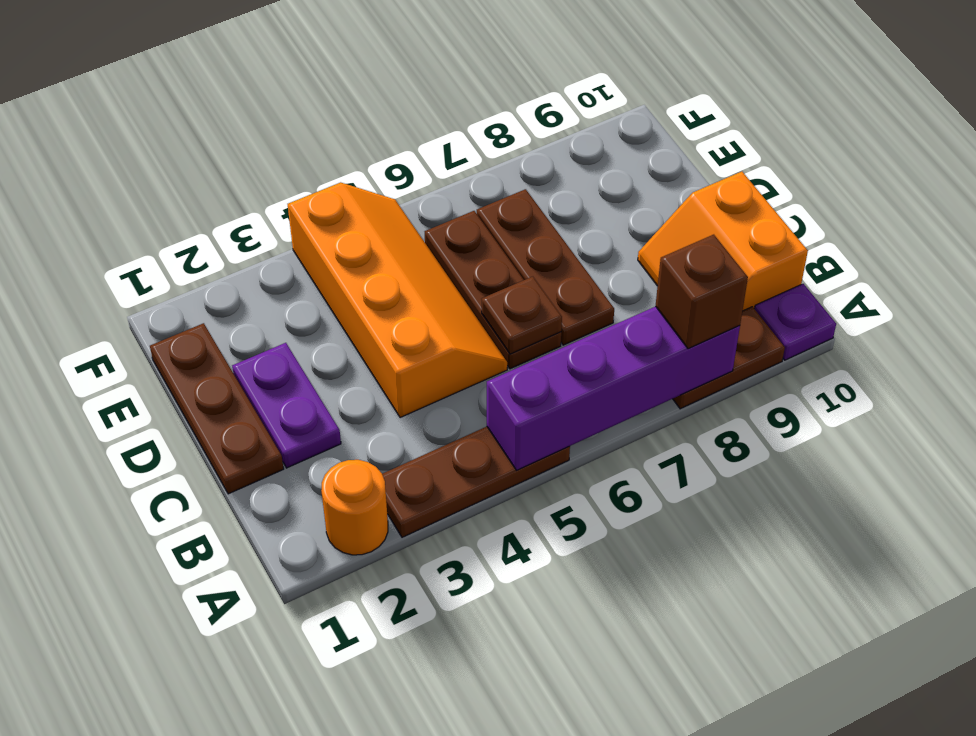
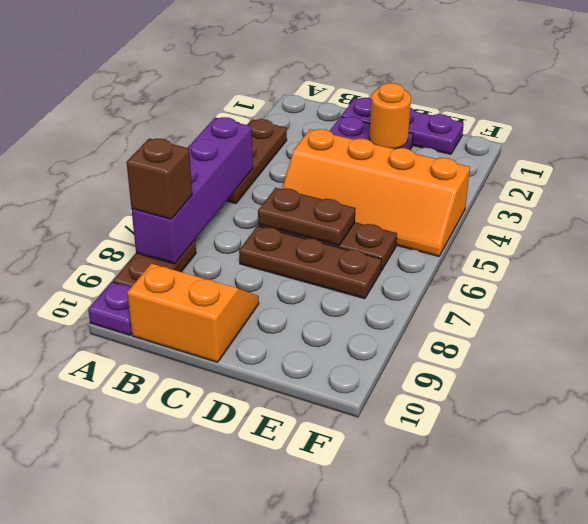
orange round brick A2 level 1 -> orange round brick D2 level 2
brown plate C1:E1 level 1 -> purple plate C1:E1 level 1
brown plate C6 level 2 -> brown plate C6:D6 level 2

